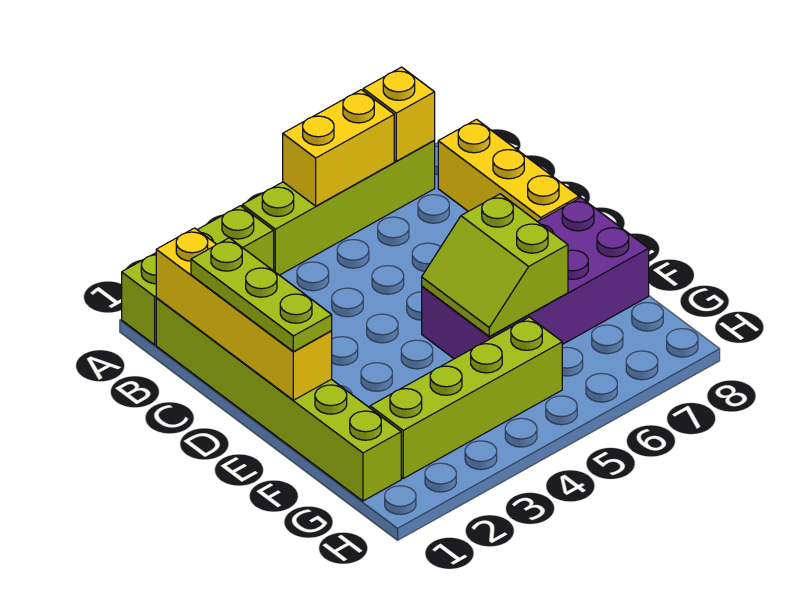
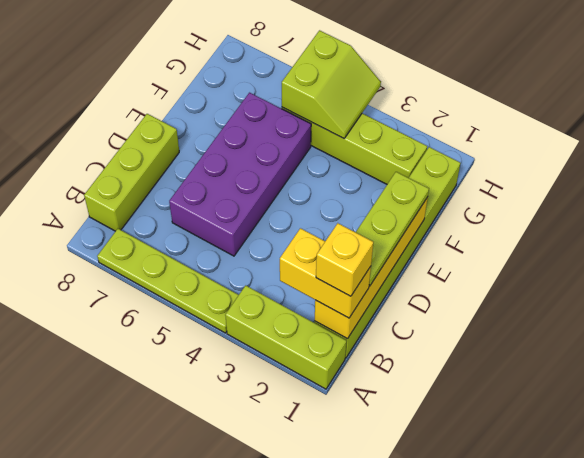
lime brick A4:A7 level 1 -> lime plate A4:A7 level 1
yellow brick A5:A6 level 2 -> yellow brick B1:B2 level 3
yellow brick A7 level 2 -> yellow brick B1 level 4
yellow brick B8:D8 level 1 -> lime brick B8:D8 level 1
purple brick E5:F8 level 1 -> purple brick C5:F6 level 1
lime slope E5:F6 level 2 top 6 -> lime slope G4:H5 level 2 top 5

